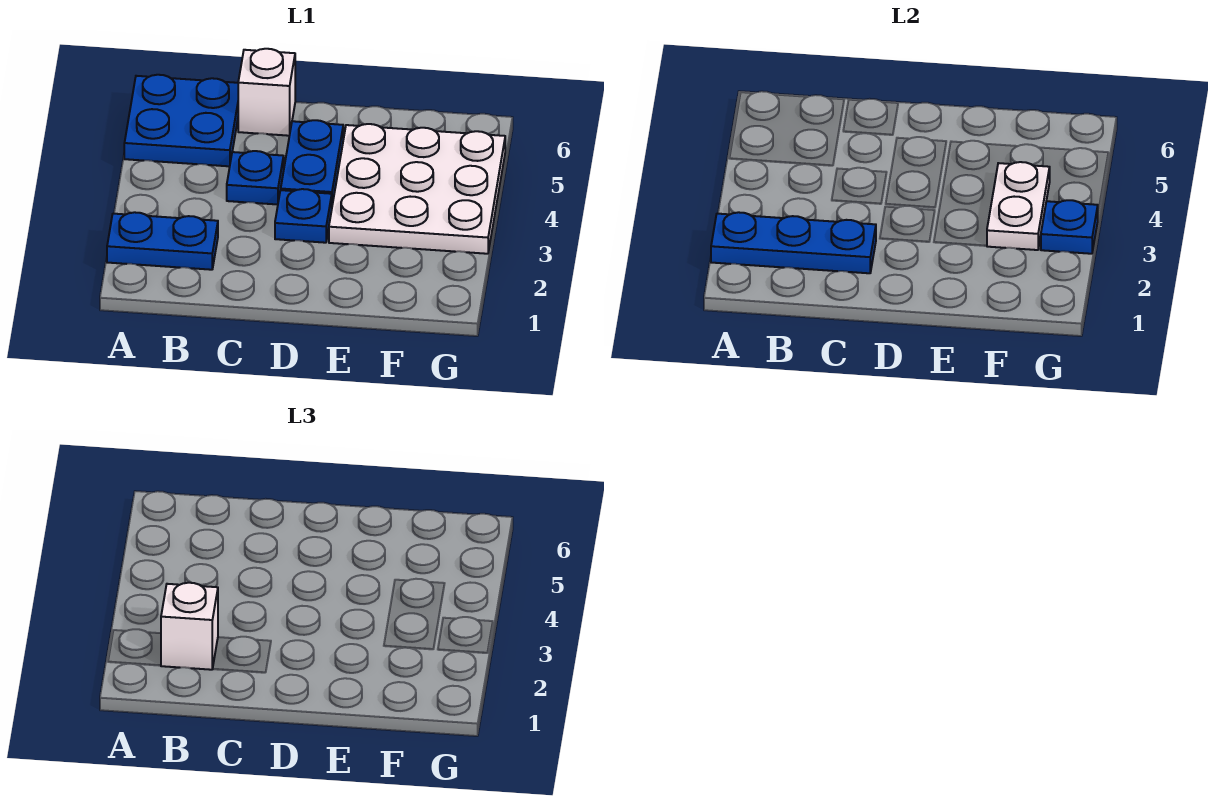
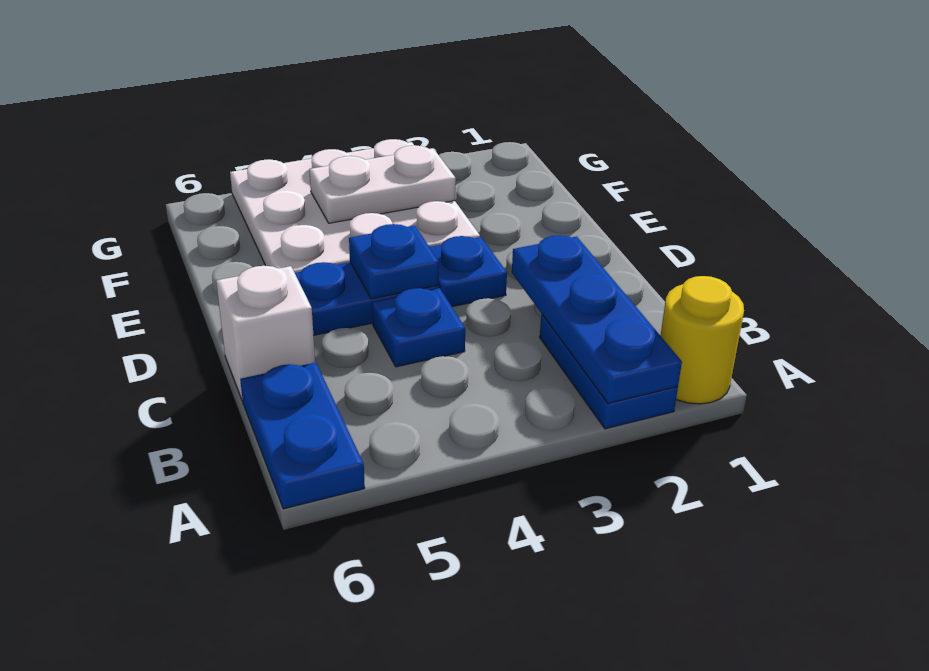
none -> yellow round brick A1 level 1
blue plate A5:B6 level 1 -> blue plate A6:B6 level 1
white brick B2 level 3 -> none
blue plate G3 level 2 -> blue plate D4 level 2

